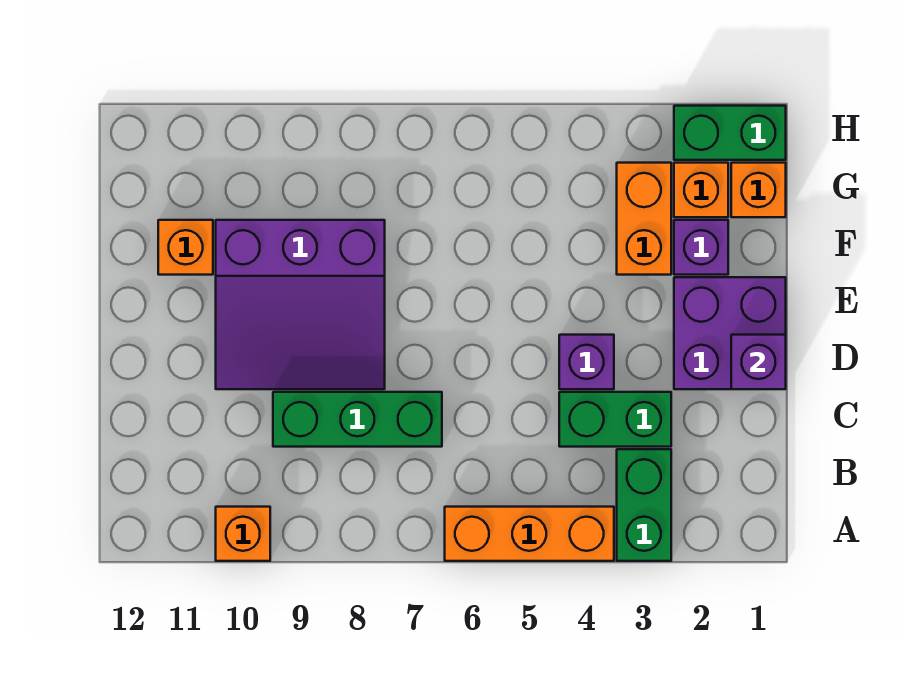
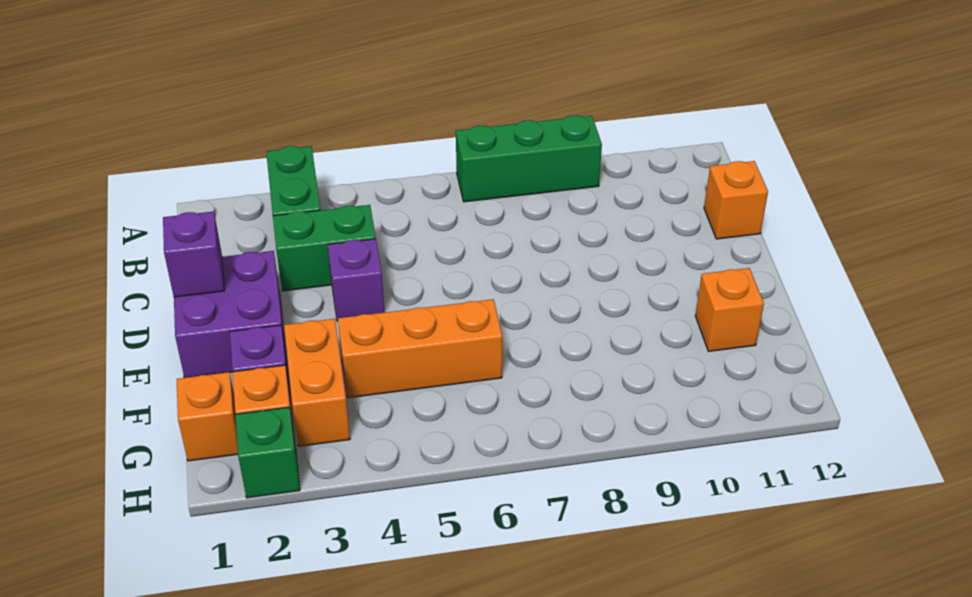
orange brick A4:A6 level 1 -> orange brick F4:F6 level 1
orange brick A10 level 1 -> orange brick C12 level 1
green brick C7:C9 level 1 -> green brick A7:A9 level 1
purple slope D8:F10 level 1 top F -> none
green brick H1:H2 level 1 -> green brick H2 level 1

